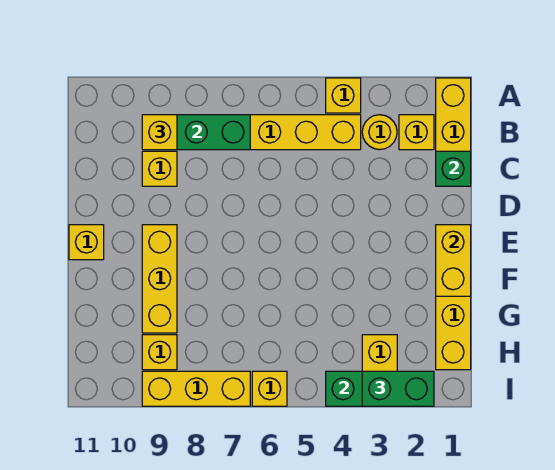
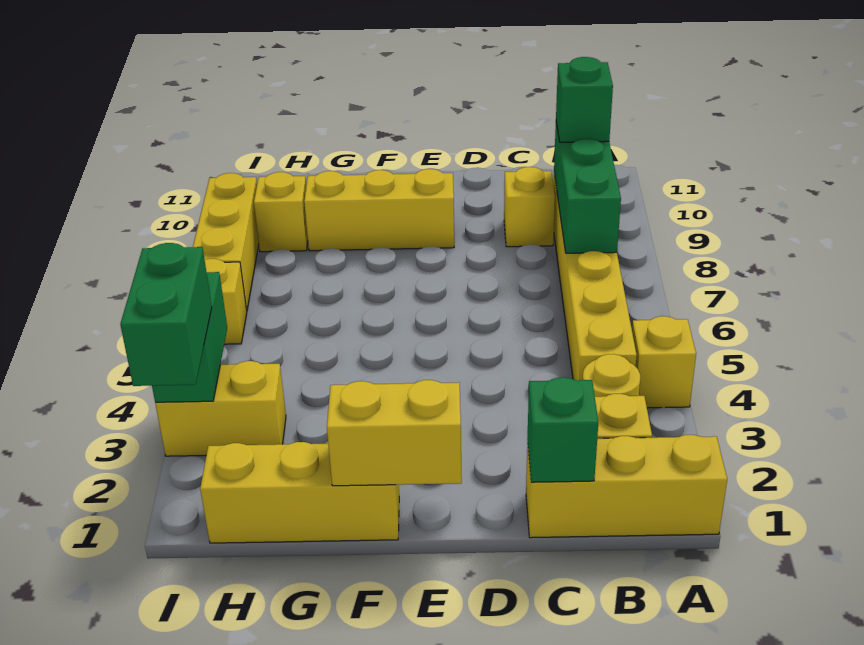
yellow brick B9 level 3 -> green brick B9 level 3
yellow brick E11 level 1 -> none

